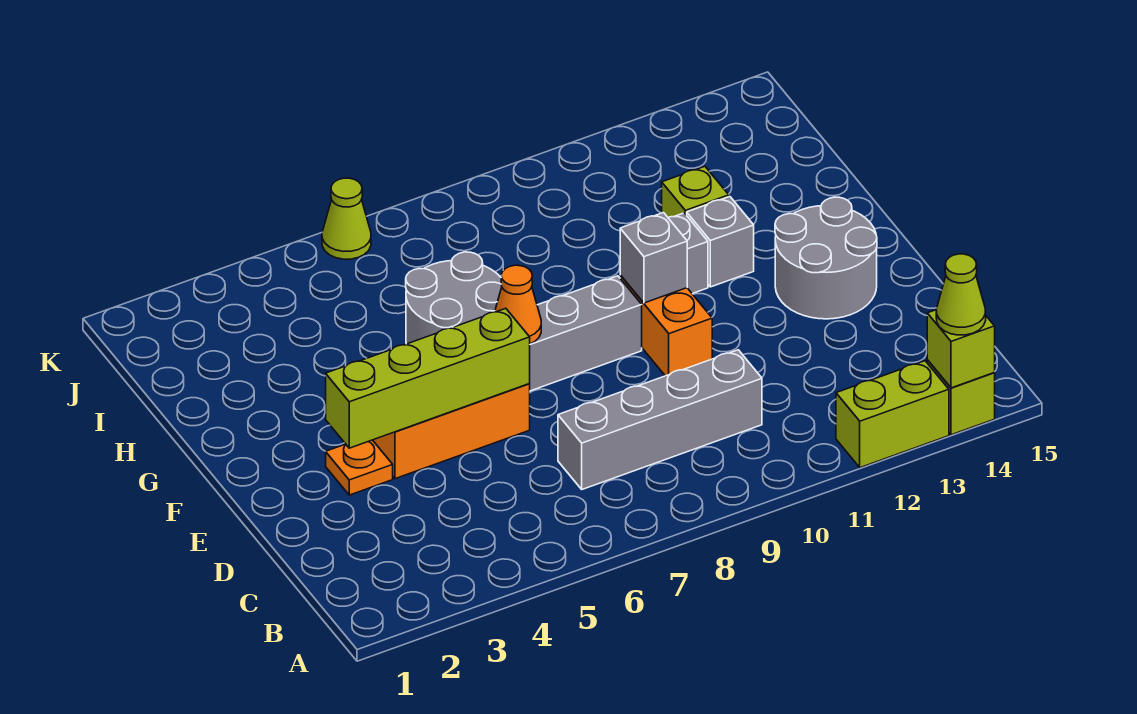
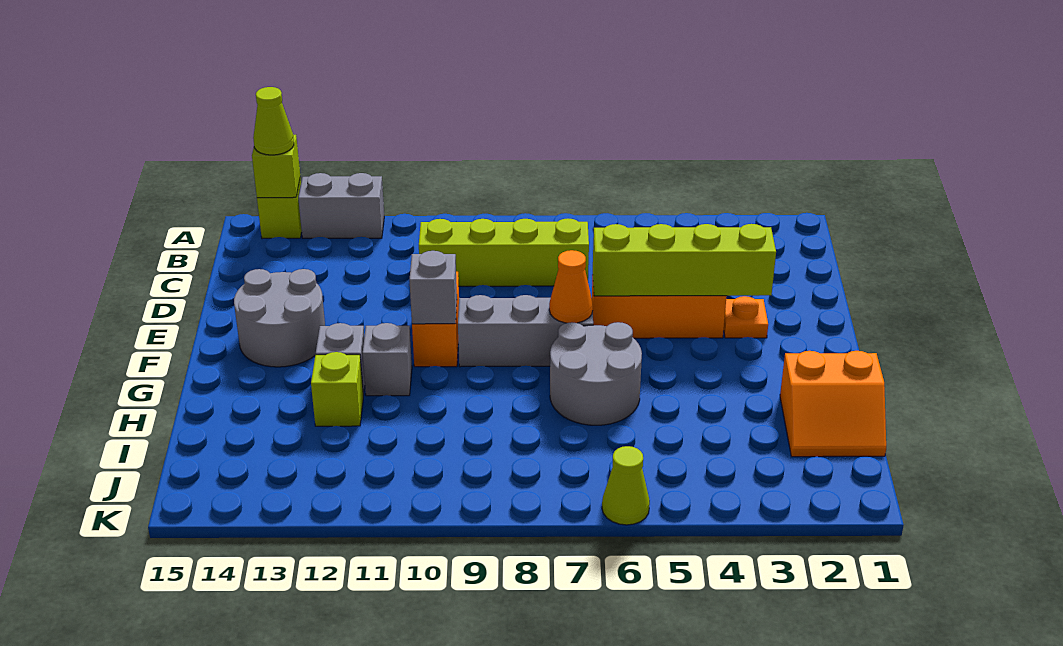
lime brick A12:A13 level 1 -> grey brick A12:A13 level 1
grey brick C7:C10 level 1 -> lime brick C7:C10 level 1
none -> orange slope H1:I2 level 1 top H

